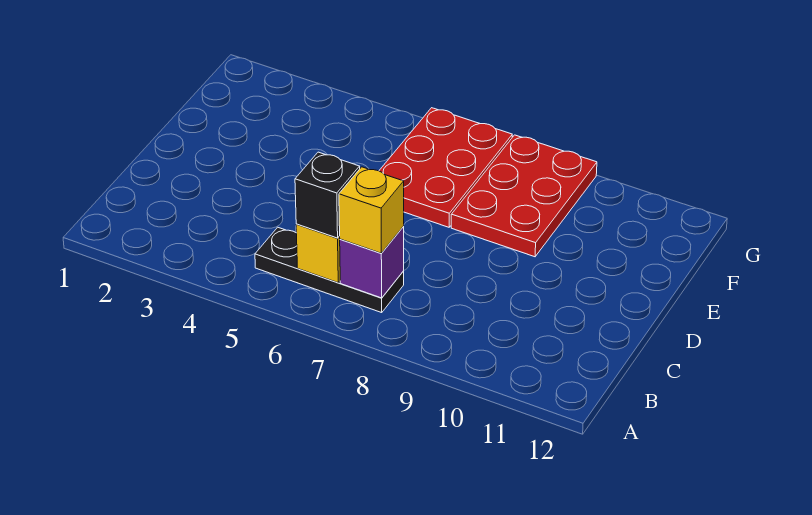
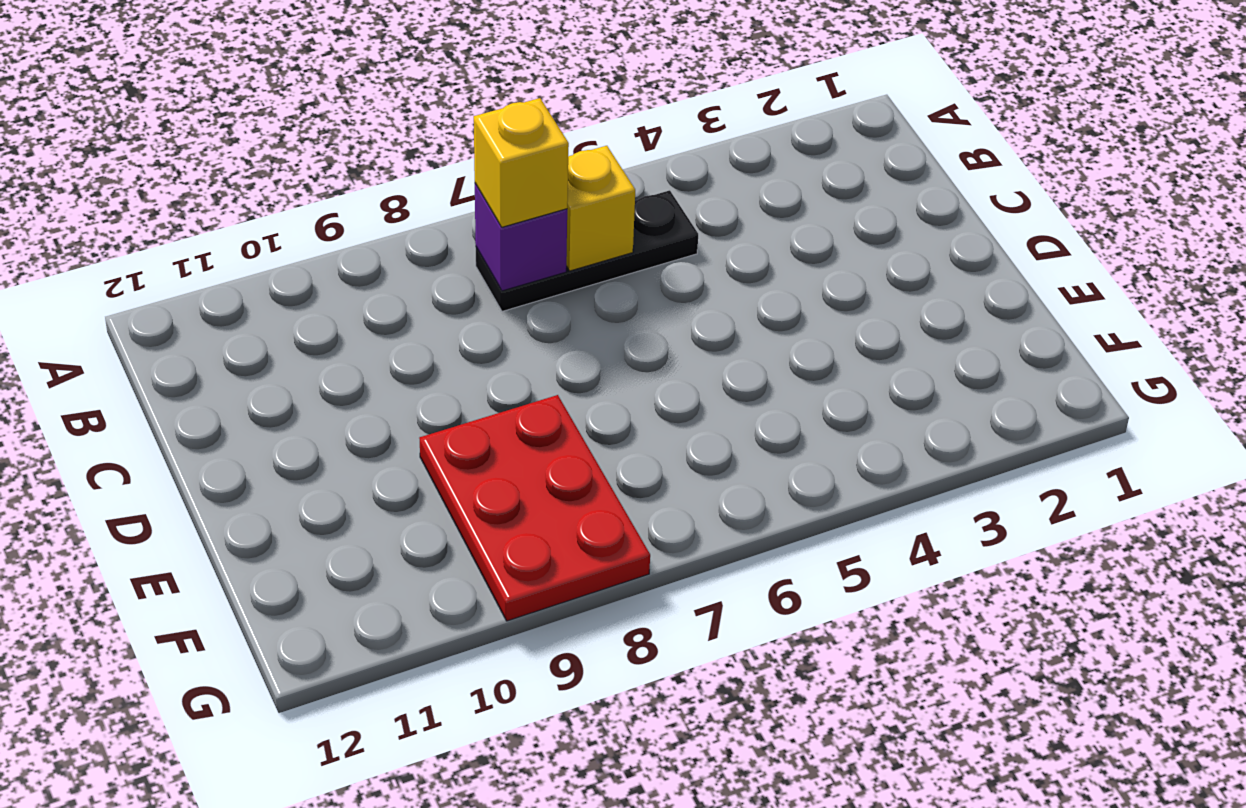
black brick B6 level 3 -> none
red plate E6:G7 level 1 -> none

